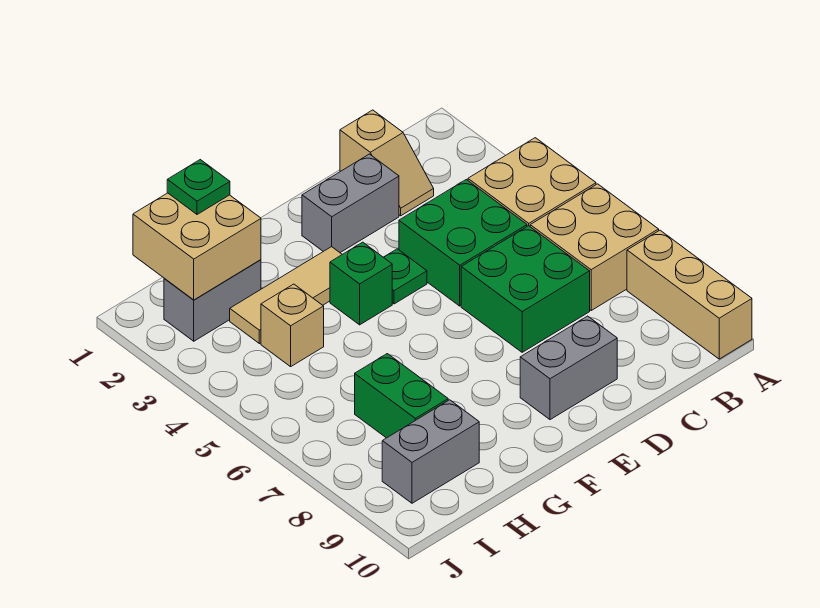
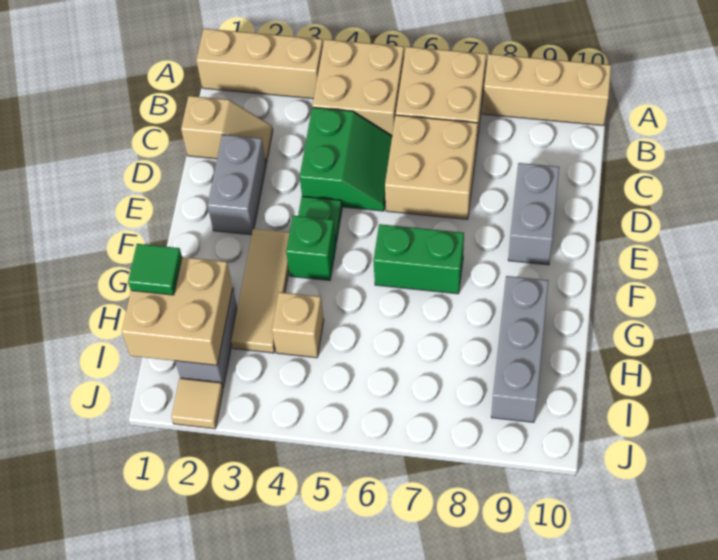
none -> tan brick A1:A3 level 1
green brick C4:D5 level 1 -> green slope C4:D5 level 1 top 4
green brick C6:D7 level 1 -> tan brick C6:D7 level 1
green plate H1 level 3 -> green tile H1 level 3
green brick H7:H8 level 1 -> green brick F6:F7 level 1
grey brick H9:I9 level 1 -> grey brick G9:I9 level 1
none -> tan tile J2 level 1

